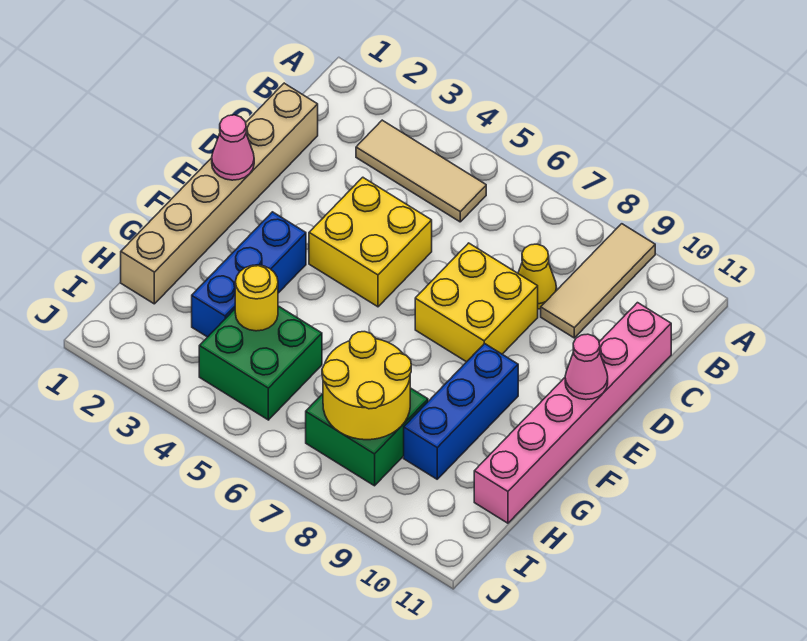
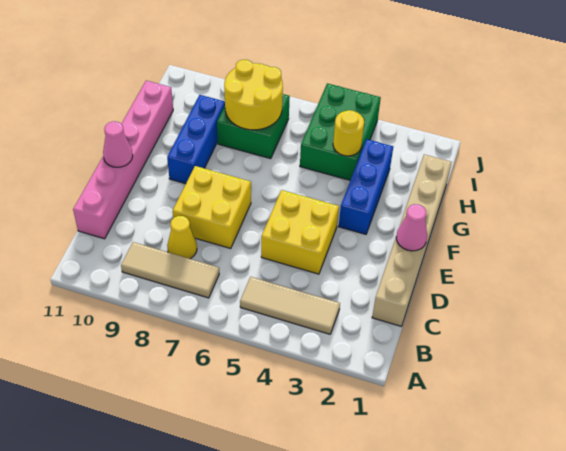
tan tile A9:C9 level 1 -> tan tile B7:B9 level 1
green brick H4:I5 level 1 -> green brick H4:J5 level 1

